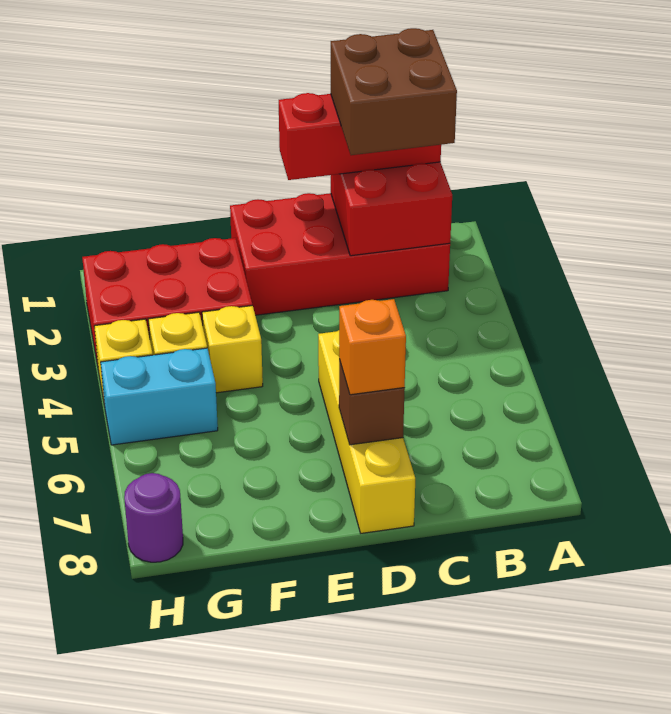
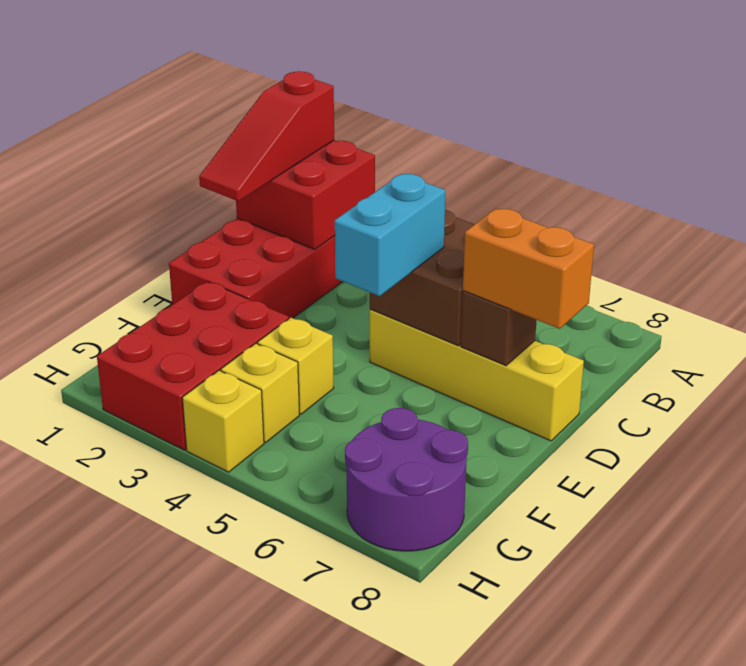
red brick B1:D1 level 3 -> red slope B1:D1 level 3 top B
brown brick B1:C2 level 4 -> brown brick C5:D6 level 2
orange brick D7 level 3 -> orange brick D7:D8 level 3
cyan brick G5:H5 level 1 -> cyan brick D5:E5 level 3
purple round brick H8 level 1 -> purple round brick G7:H8 level 1

